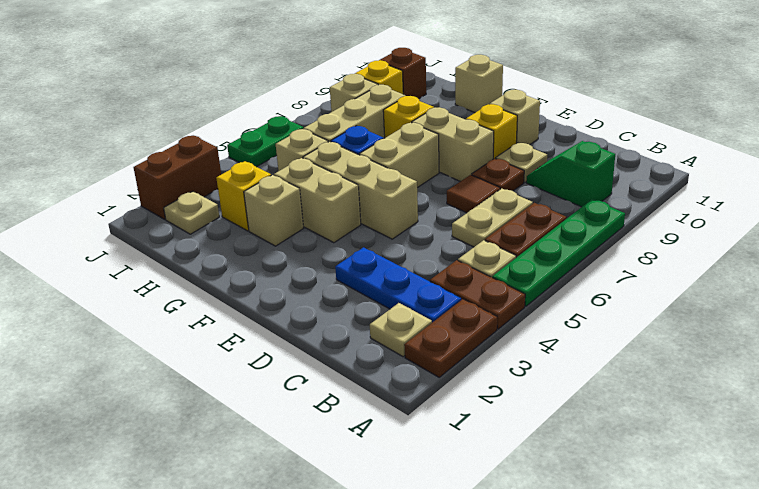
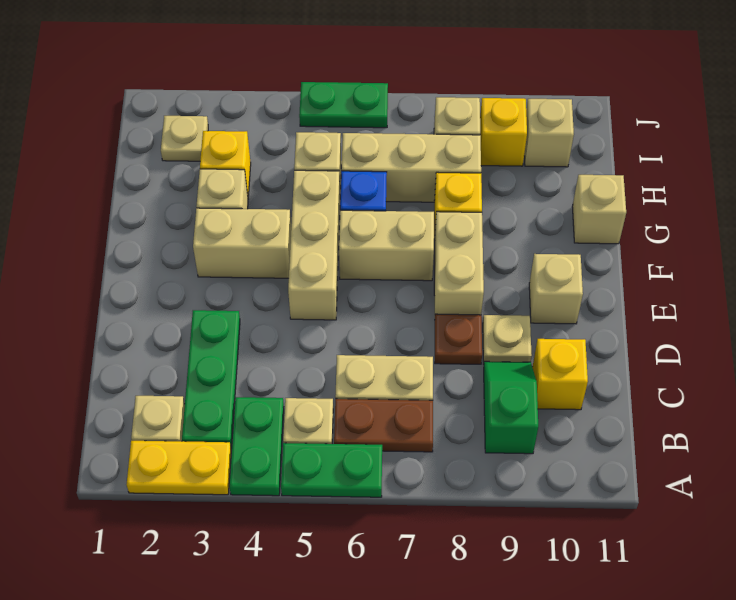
brown plate A2:A3 level 1 -> yellow plate A2:A3 level 1
brown plate A4:B4 level 1 -> green plate A4:B4 level 1
green plate A5:A8 level 1 -> green plate A5:A6 level 1
blue plate B3:D3 level 1 -> green plate B3:D3 level 1
brown tile D7 level 1 -> none
yellow brick E9 level 1 -> yellow brick C10 level 1
tan brick F4:G4 level 1 -> tan brick F3:F4 level 1
brown brick I10 level 1 -> tan brick I10 level 1
brown brick J2:J3 level 1 -> none

